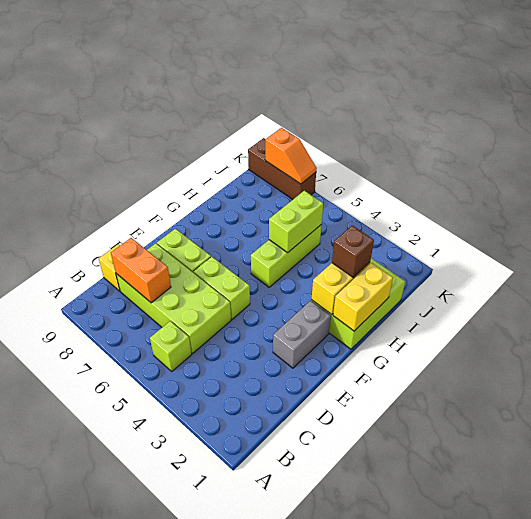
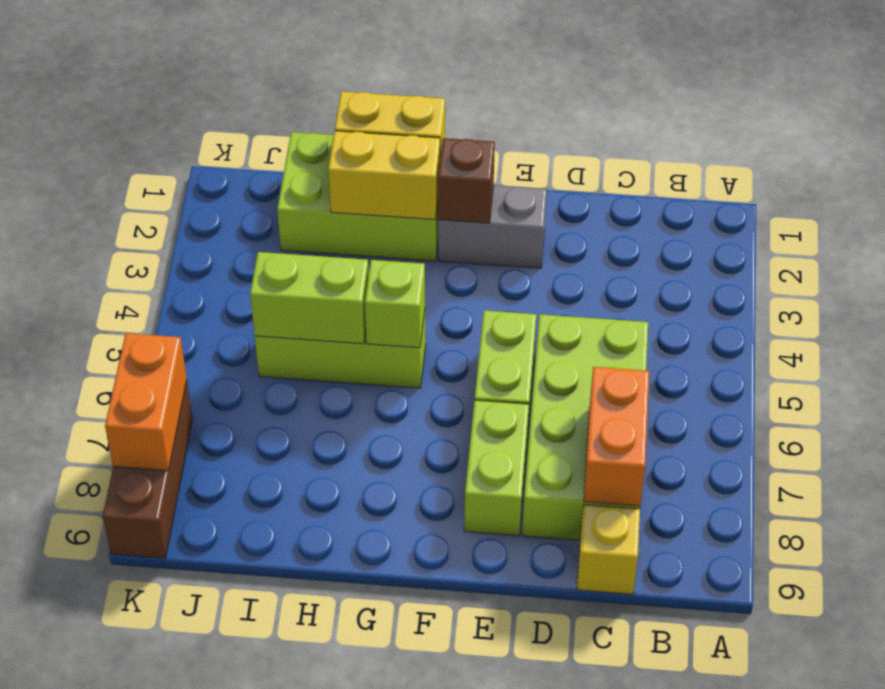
lime brick B5 level 1 -> lime brick G5 level 2
brown brick H2 level 3 -> brown brick F2 level 2
orange slope K7:K8 level 2 top 8 -> orange brick K7:K8 level 2

